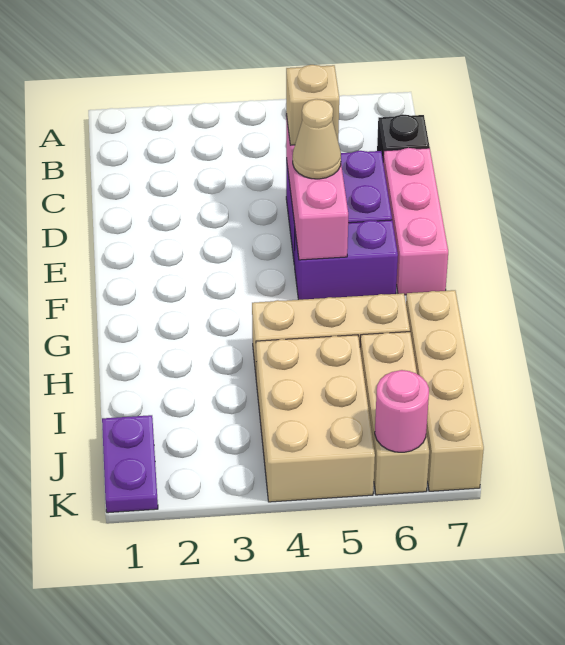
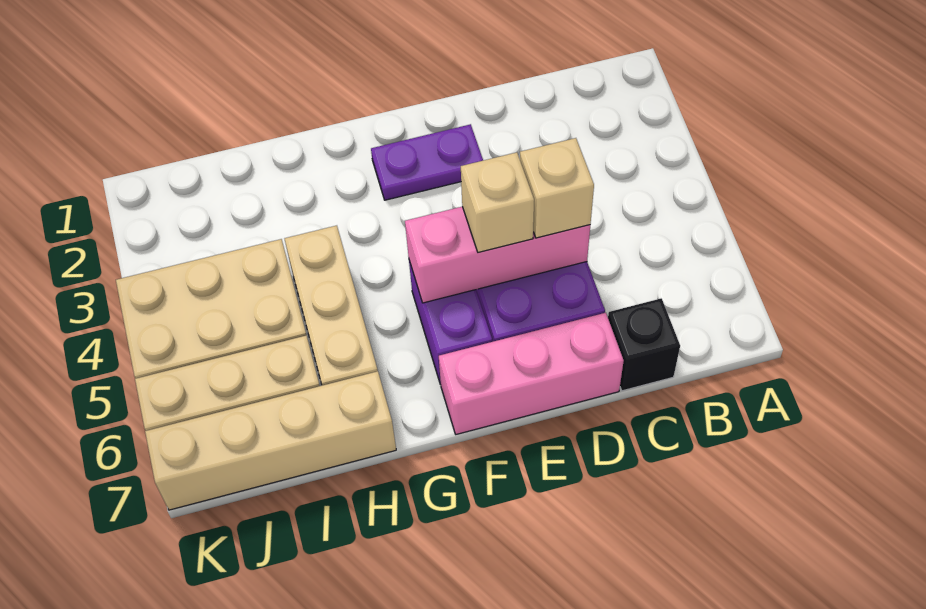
tan cone E5 level 3 -> tan brick E5 level 3
purple plate J1:K1 level 1 -> purple plate E2:F2 level 1
pink round brick K6 level 2 -> none

